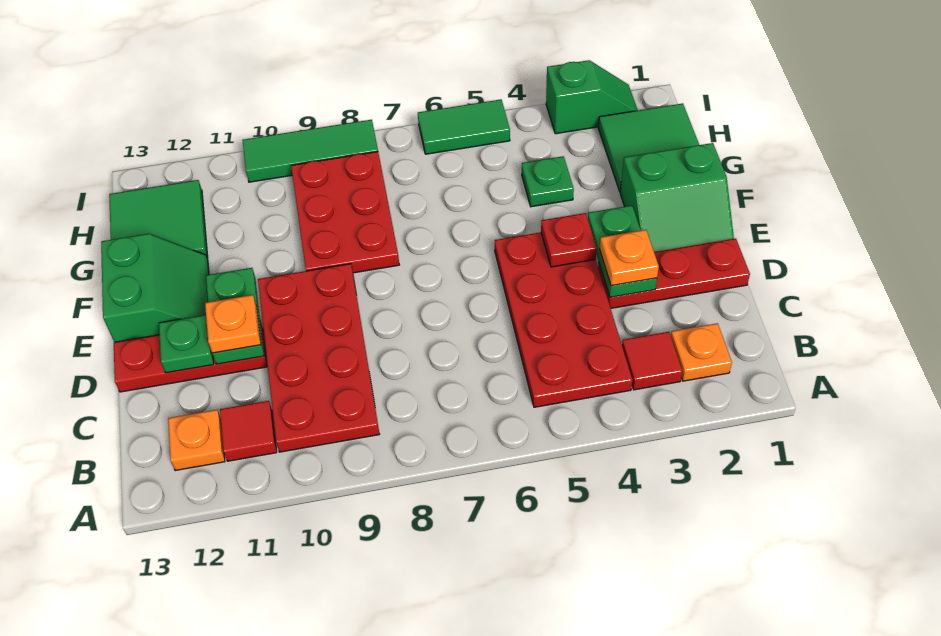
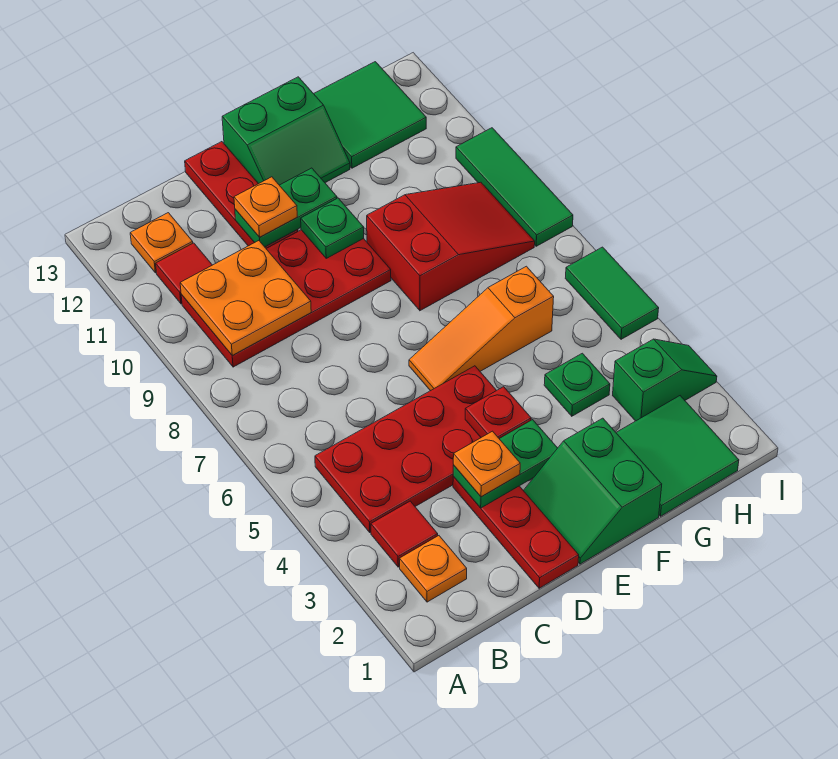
none -> orange plate B9:C10 level 2
green plate D12 level 2 -> green plate E10 level 2
none -> orange slope E6:G6 level 1 top G
red plate F8:H9 level 1 -> red slope F8:H9 level 1 top F
green slope I2:I3 level 1 top 3 -> green slope H3:I3 level 1 top H

